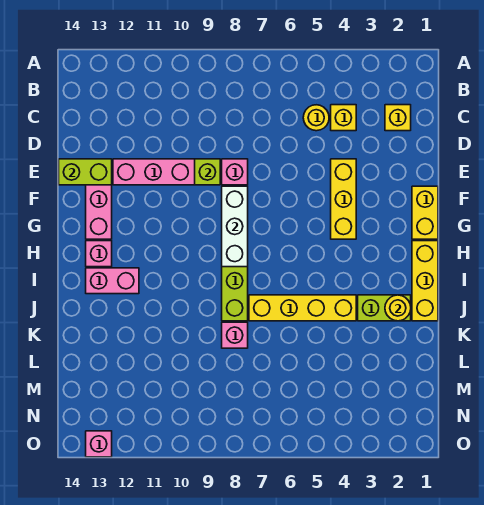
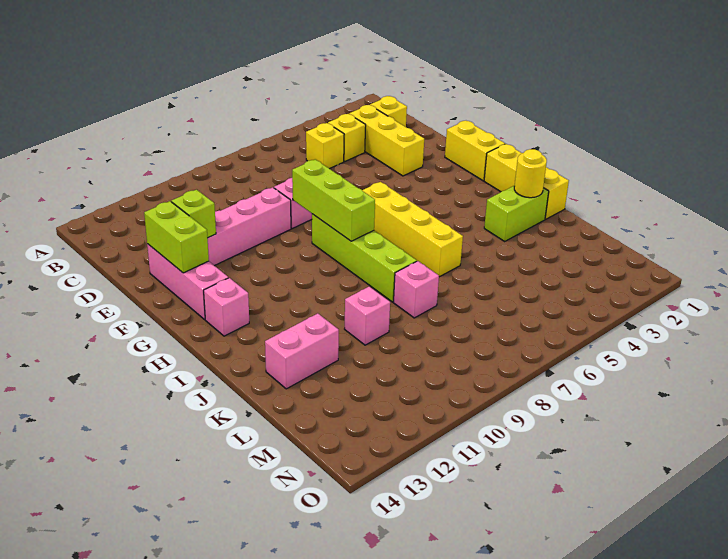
yellow round brick C5 level 1 -> yellow brick C5 level 1
yellow brick E4:G4 level 1 -> yellow brick C3:E3 level 1
lime brick E9 level 2 -> lime brick E12 level 2
lime brick E13:E14 level 2 -> lime brick E13:F13 level 2
white brick F8:H8 level 2 -> lime brick F8:H8 level 2
pink brick I12:I13 level 1 -> pink brick K12:K13 level 1
yellow brick J4:J7 level 1 -> yellow brick G6:J6 level 1
pink brick O13 level 1 -> pink brick K10 level 1

